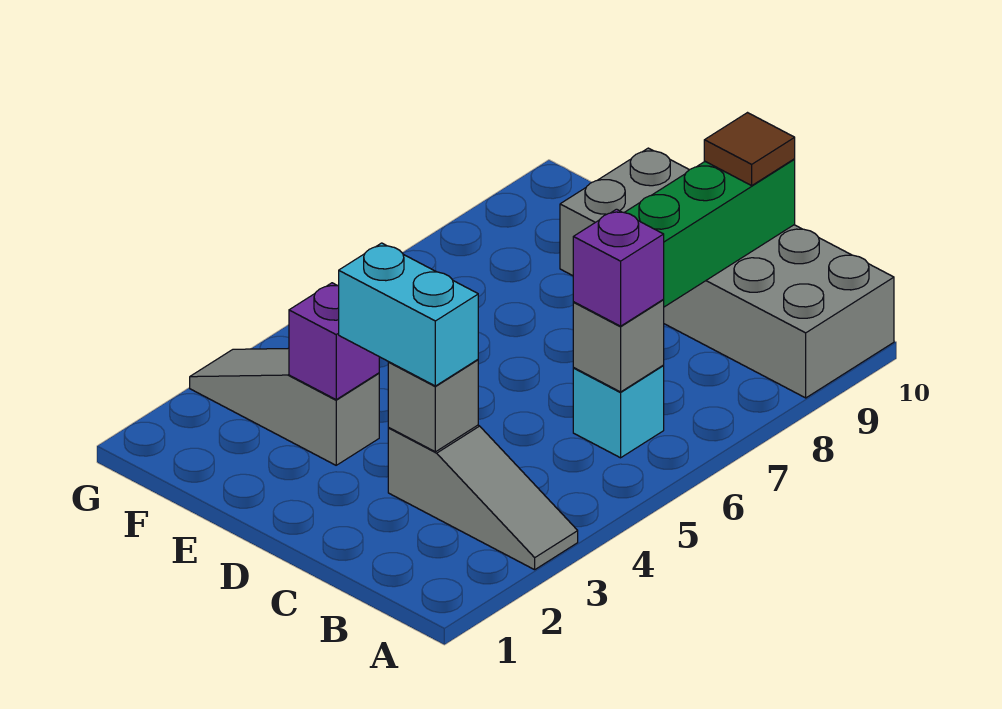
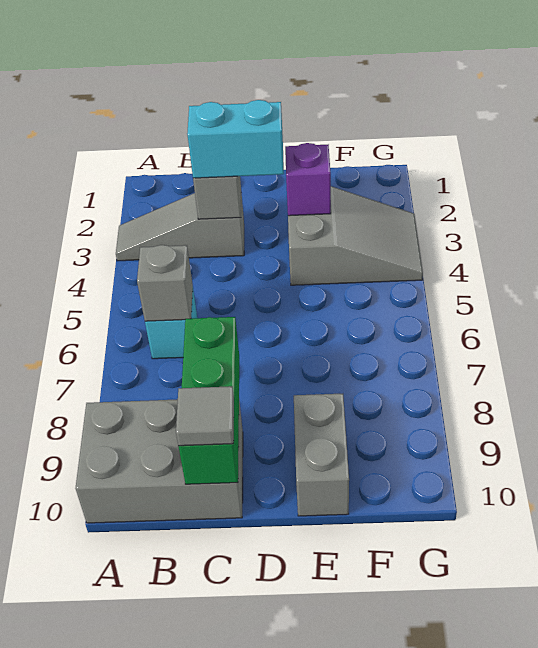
purple brick B6 level 3 -> none
brown tile C10 level 3 -> grey tile C10 level 3
grey slope E3:G3 level 1 top E -> grey slope E3:G4 level 1 top E

